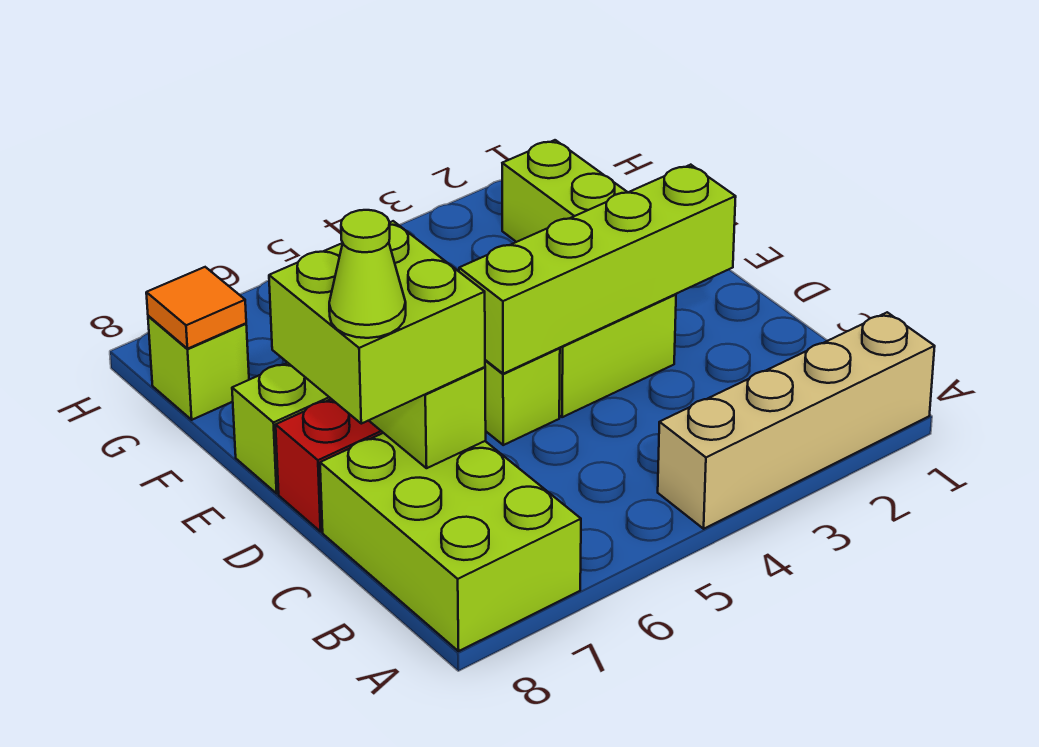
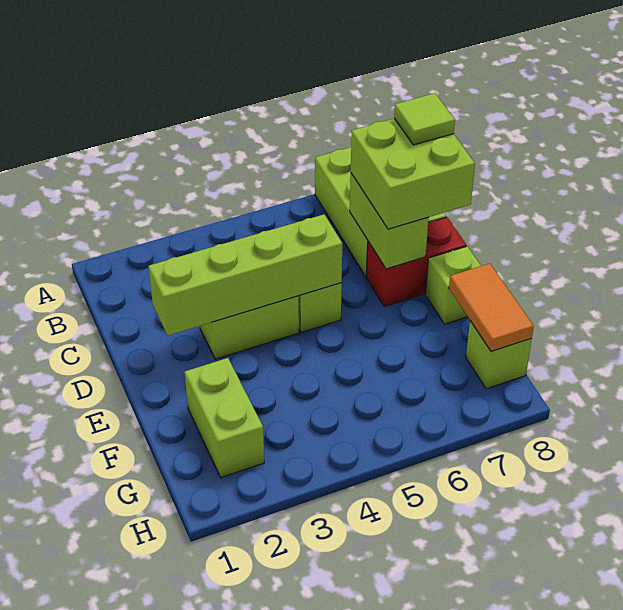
tan brick A1:A4 level 1 -> none
lime cone C8 level 4 -> lime tile C8 level 4
orange tile G8 level 2 -> orange tile F8:G8 level 2

